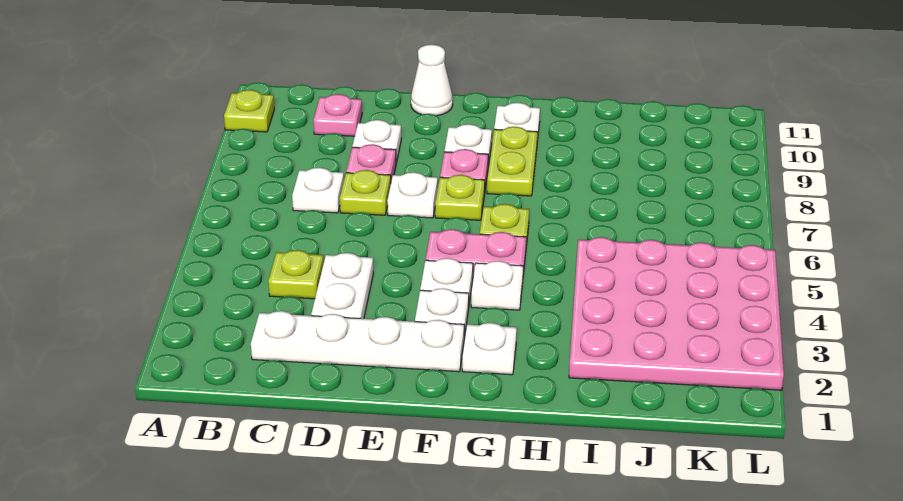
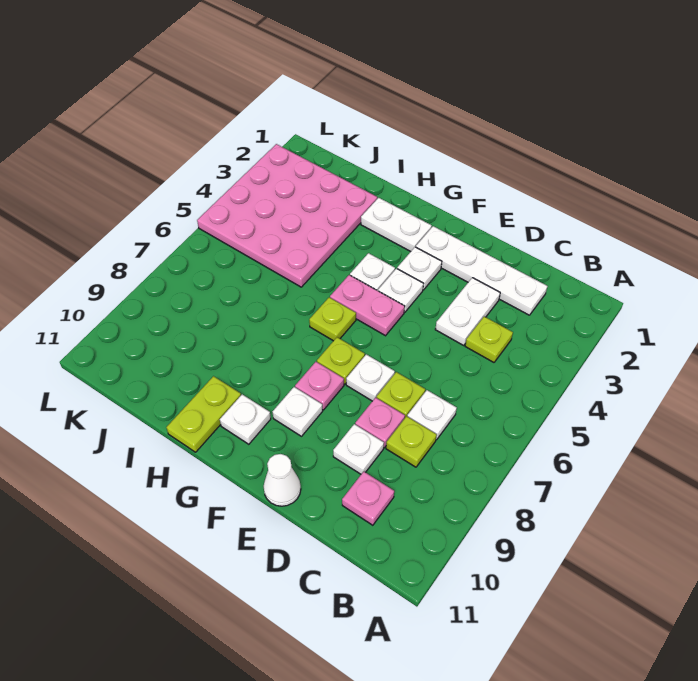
lime plate A10 level 1 -> lime plate C8 level 1
white plate G2 level 1 -> white plate G2:H2 level 1
lime plate G8:G9 level 1 -> lime plate H10:H11 level 1

